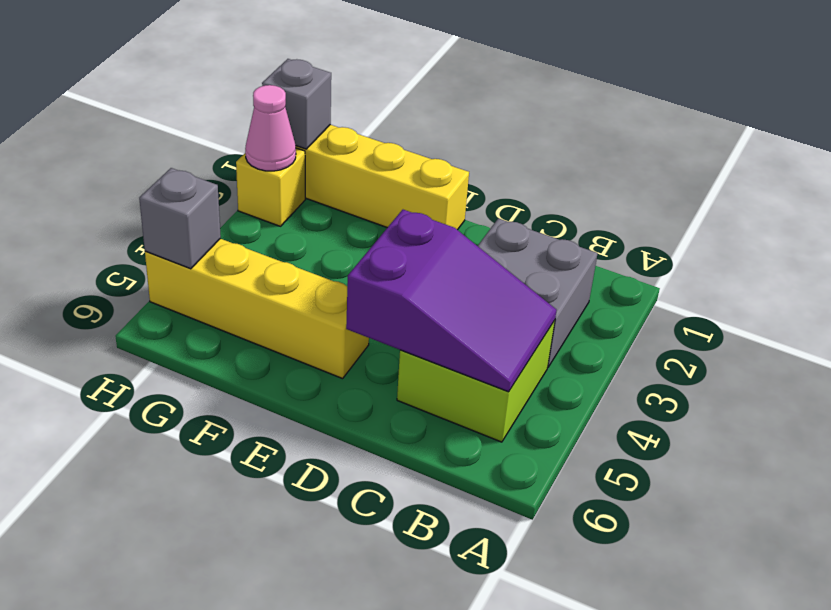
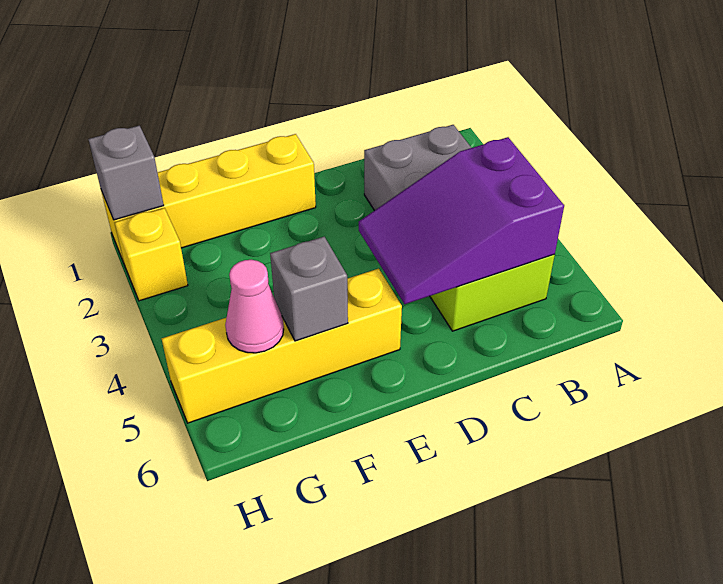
purple slope B4:D5 level 2 top D -> purple slope B4:D5 level 2 top B
pink cone H2 level 2 -> pink cone G5 level 2
grey brick H5 level 2 -> grey brick F5 level 2

